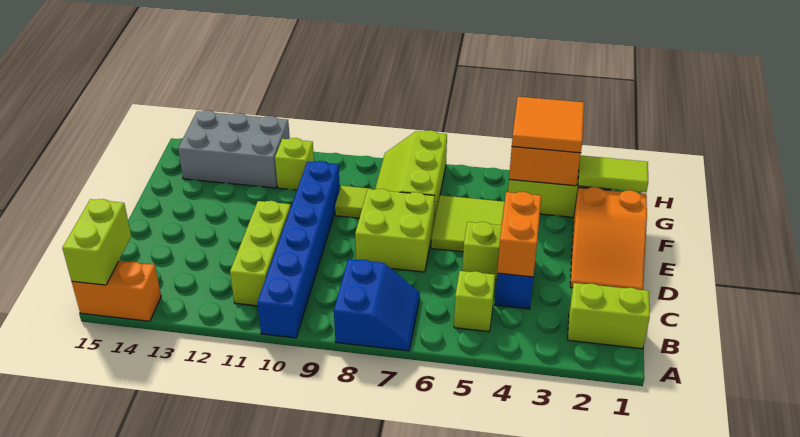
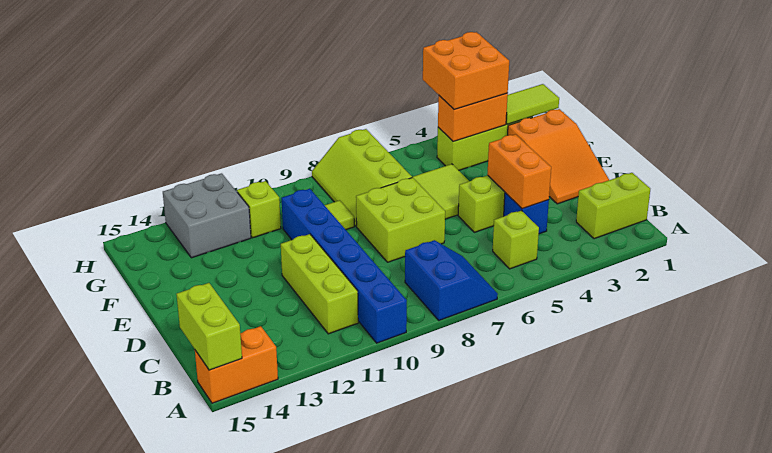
orange tile G3:H4 level 3 -> orange brick G3:H4 level 3
grey brick G12:H14 level 1 -> grey brick G12:H13 level 1

